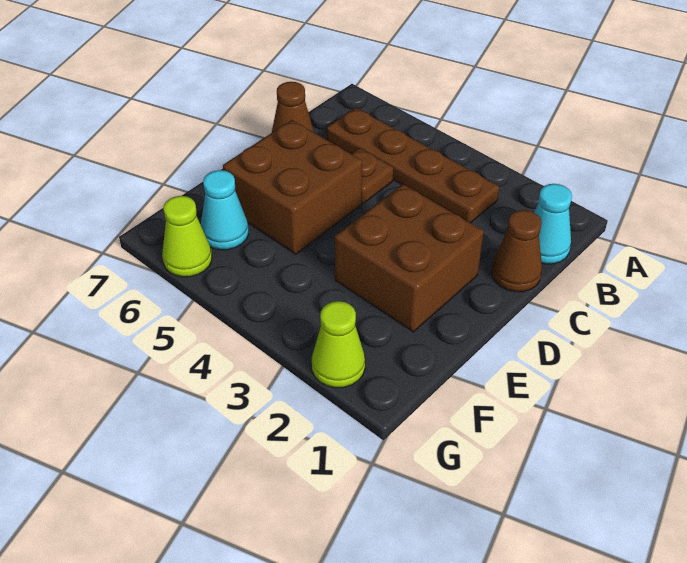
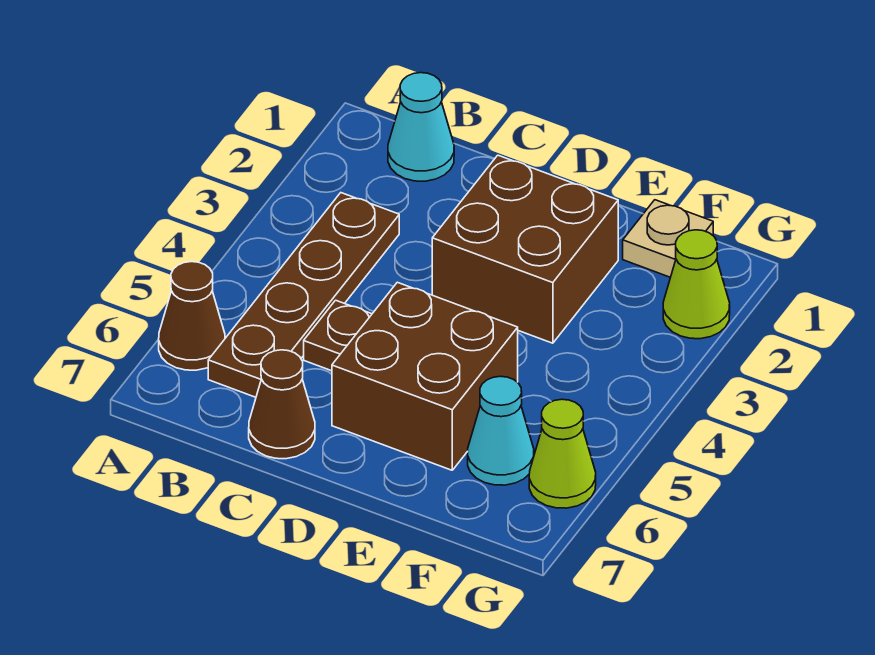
brown cone C1 level 1 -> brown cone A6 level 1
none -> tan plate F1 level 1

